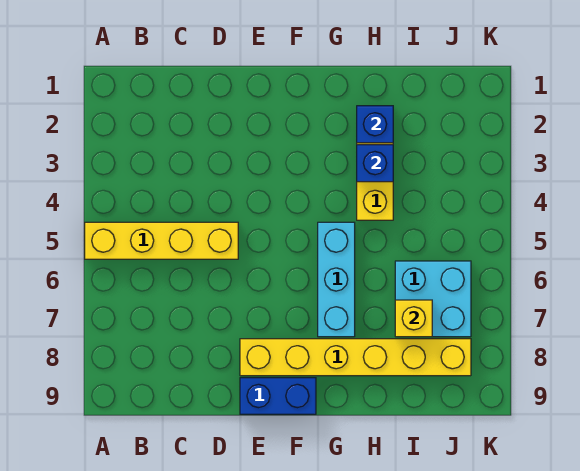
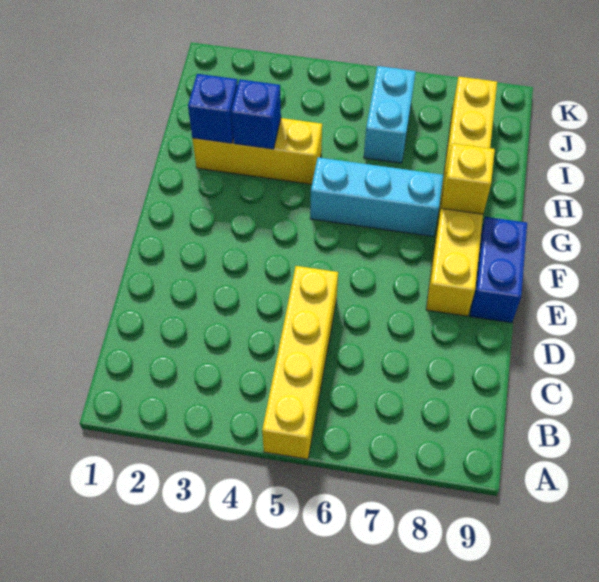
cyan brick I6:J7 level 1 -> cyan brick I6:J6 level 1
yellow brick I7 level 2 -> yellow brick G8 level 2

